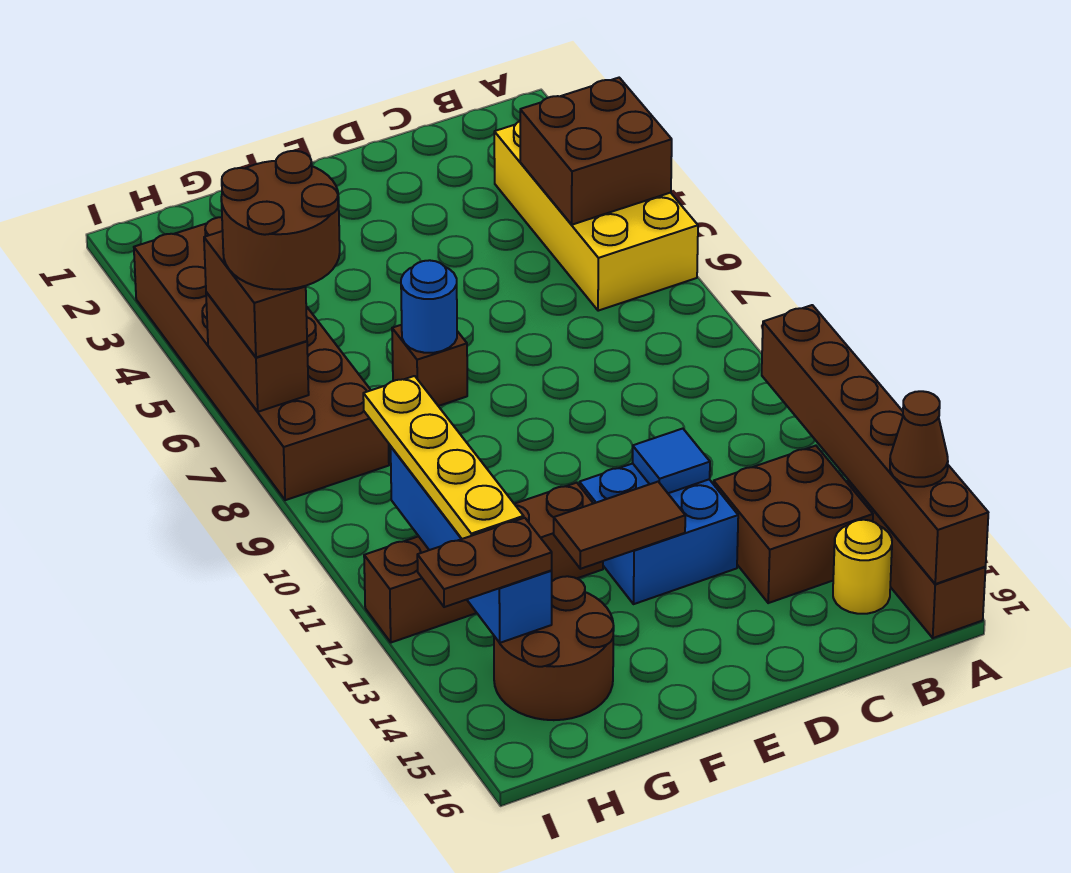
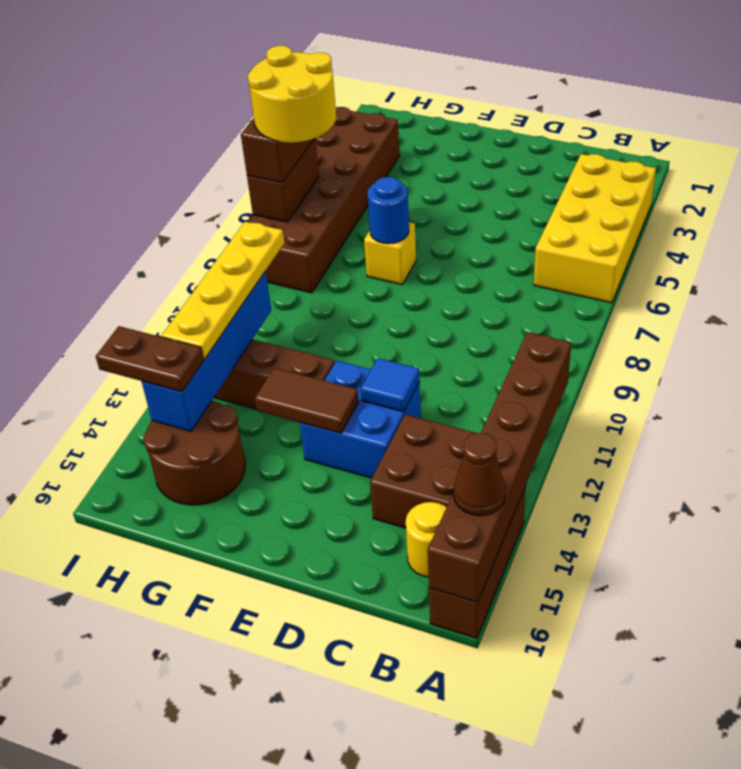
brown brick A4:B5 level 2 -> none
brown brick F7 level 1 -> yellow brick F7 level 1
brown round brick H6:I7 level 4 -> yellow round brick H6:I7 level 4

